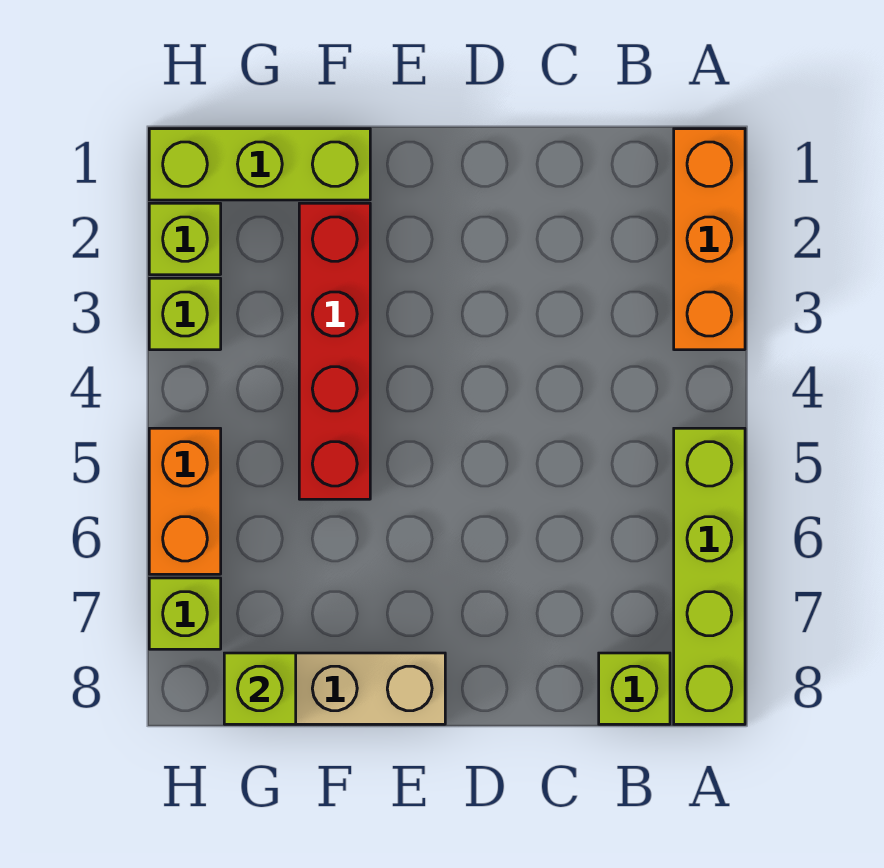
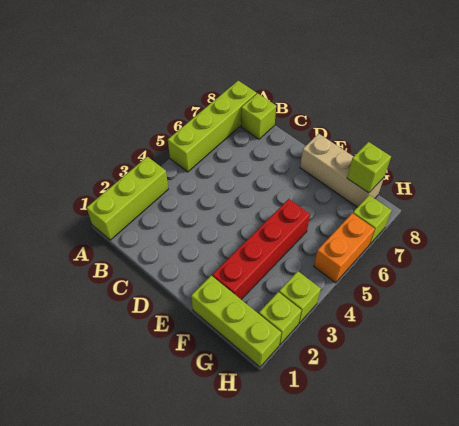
orange brick A1:A3 level 1 -> lime brick A1:A3 level 1

